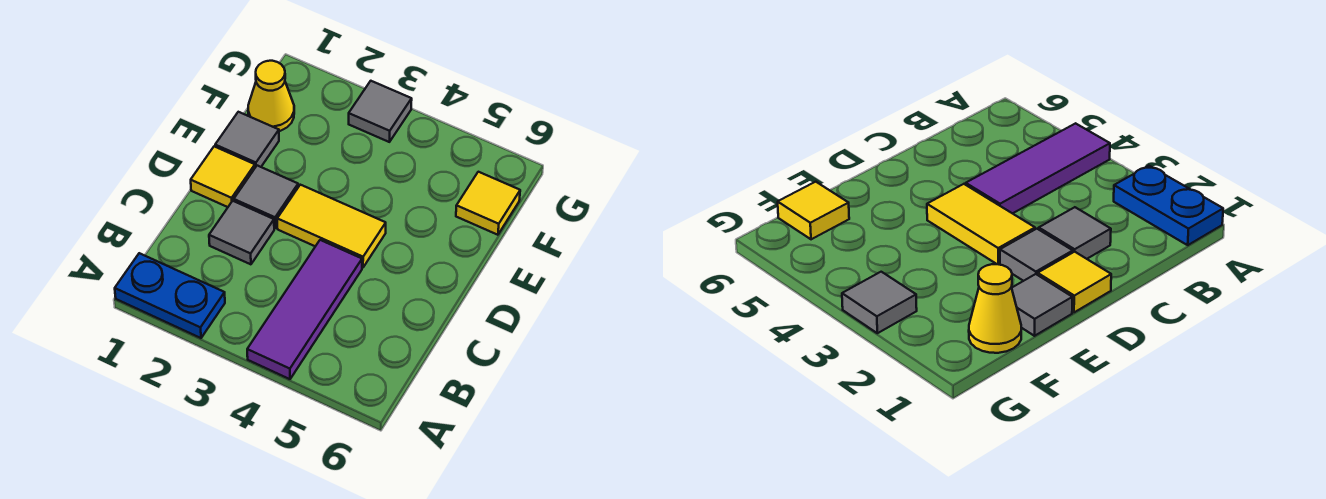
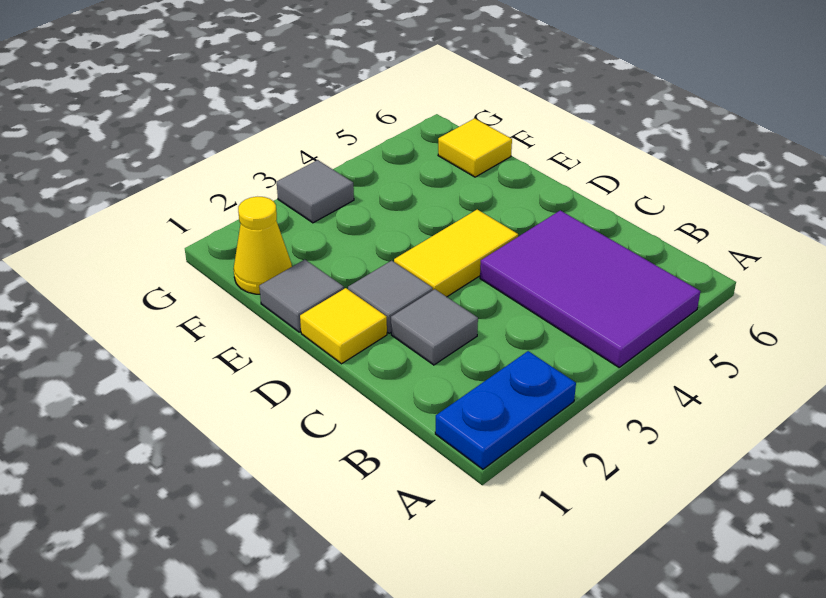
purple tile A4:C4 level 1 -> purple tile A4:C5 level 1

